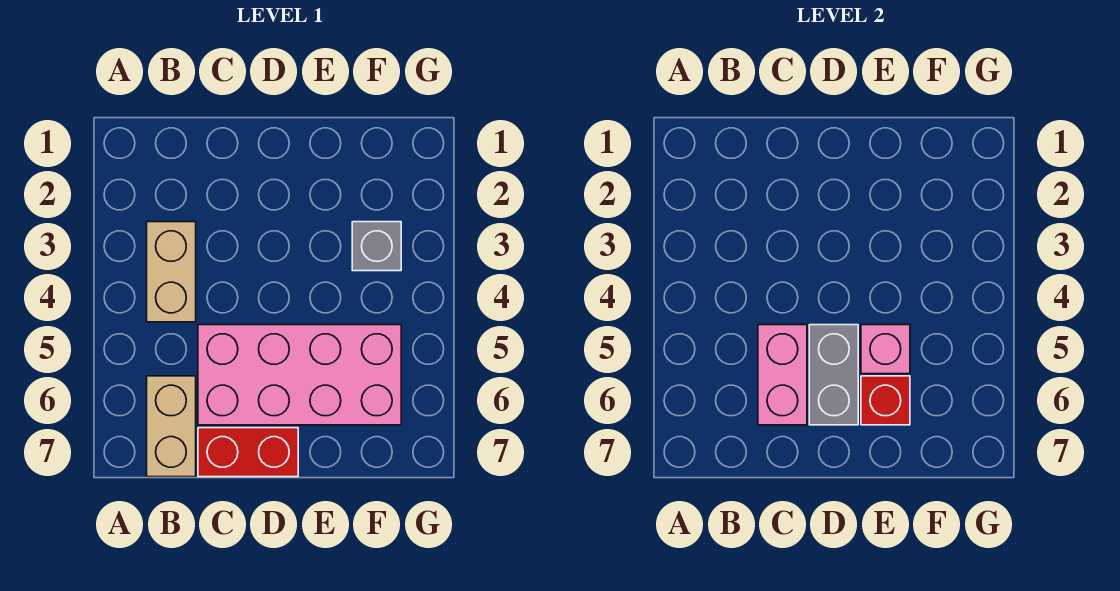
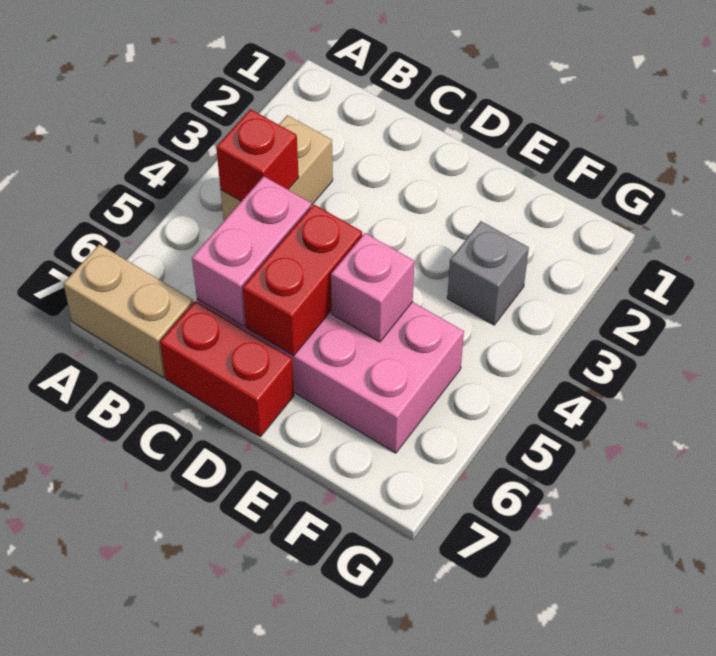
tan brick B6:B7 level 1 -> tan brick A7:B7 level 1
grey brick D5:D6 level 2 -> red brick D5:D6 level 2
red brick E6 level 2 -> red brick B4 level 2

